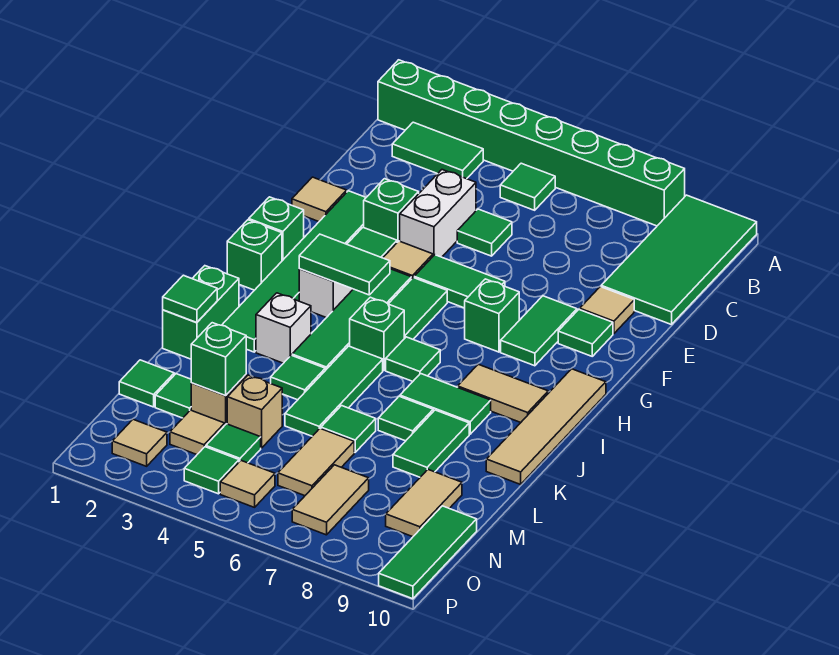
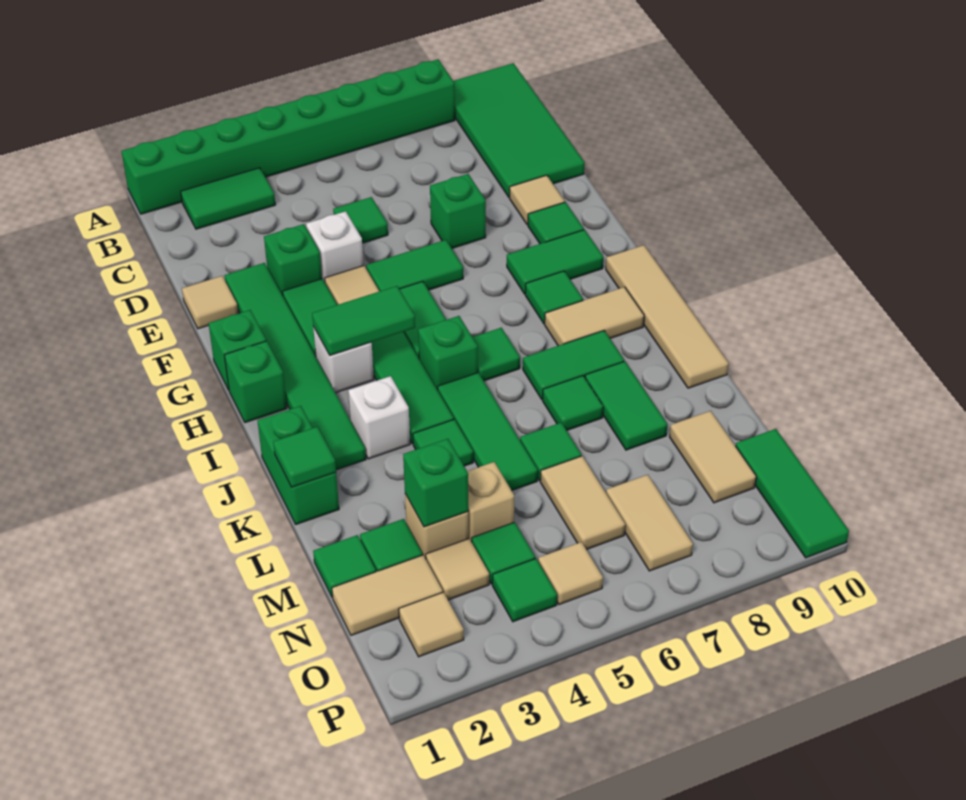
green tile B5 level 1 -> green tile H8 level 1
white brick D4:E4 level 1 -> white brick E4 level 1
green tile F8:G8 level 1 -> green tile G8:G9 level 1
green brick G7 level 1 -> green brick E7 level 1
none -> tan tile N1:N2 level 1

